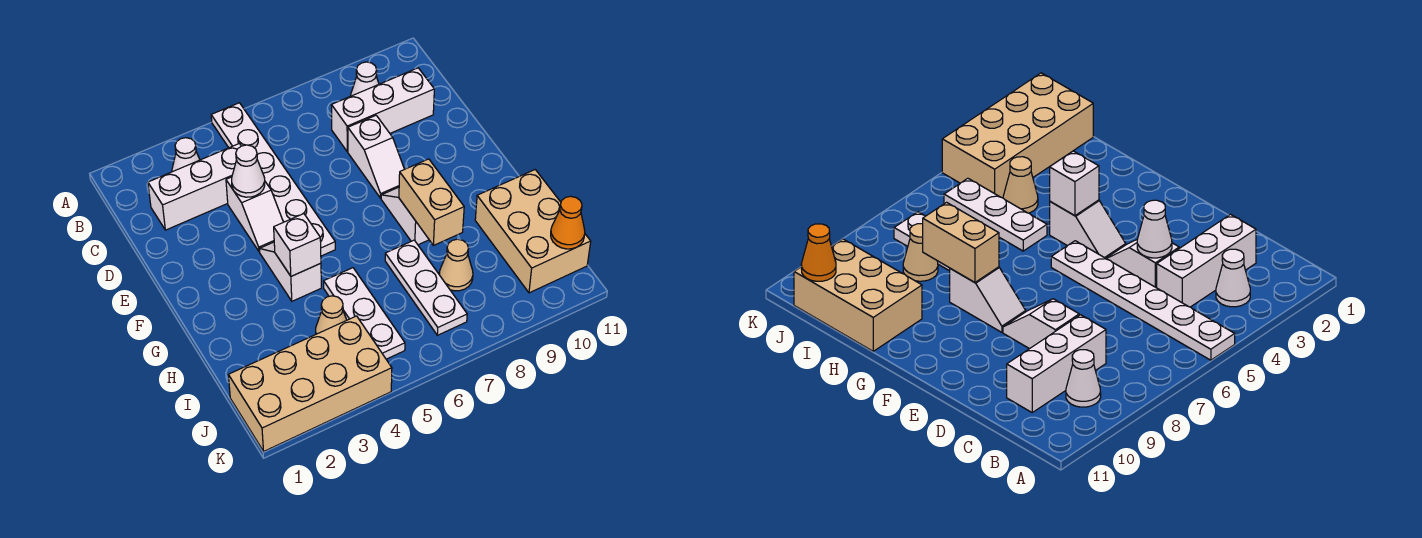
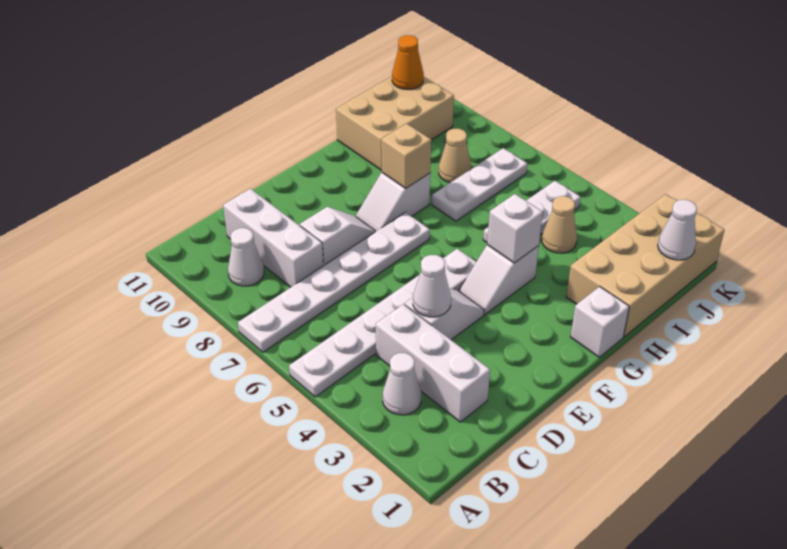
none -> white plate A7:F7 level 1
none -> white brick G1 level 1
tan brick G8:H8 level 2 -> tan brick G8 level 2
tan brick J1:K4 level 1 -> tan brick H1:K2 level 1
none -> white cone J1 level 2

